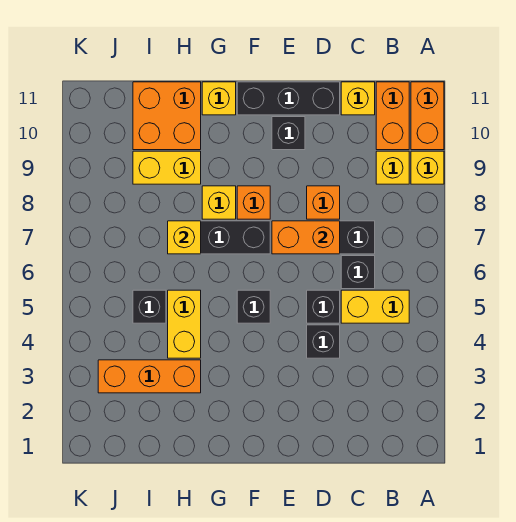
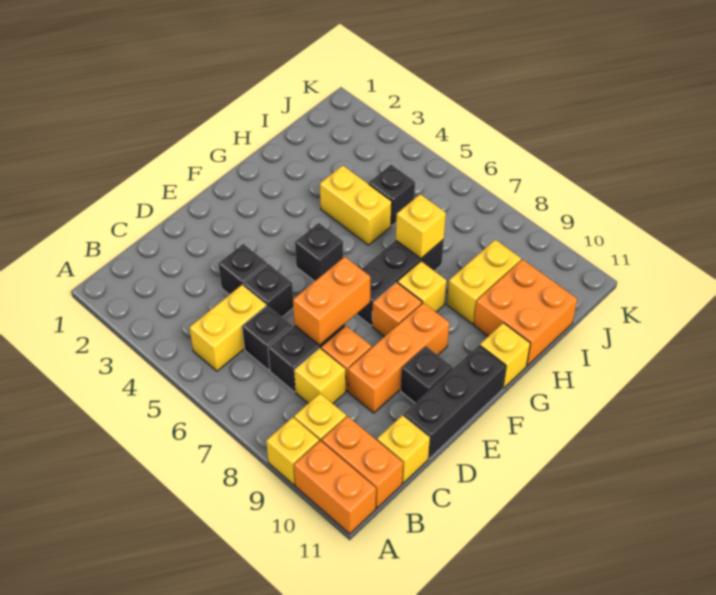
none -> yellow brick C8 level 1
orange brick H3:J3 level 1 -> orange brick D9:F9 level 1

